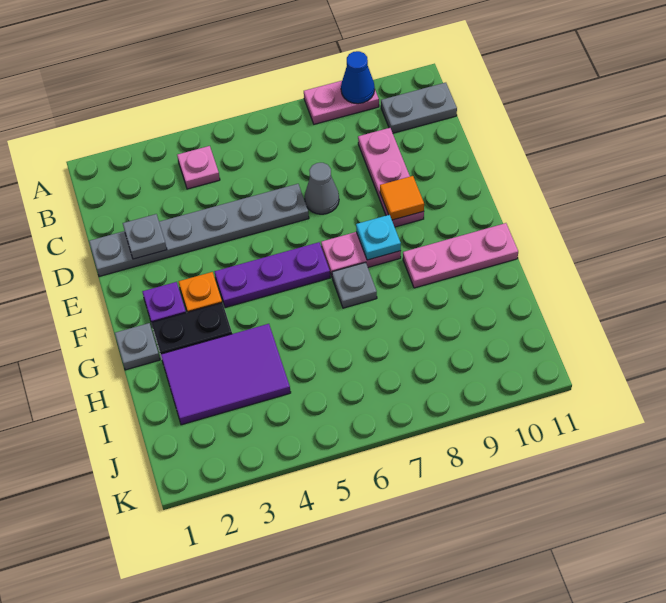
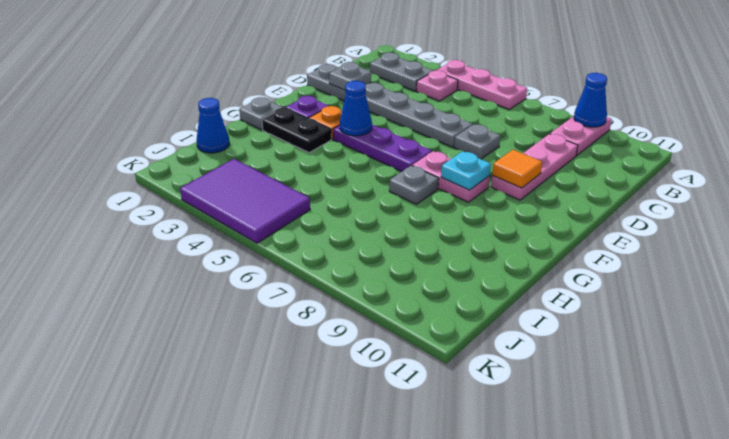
pink plate A8:A9 level 1 -> pink plate A9:B9 level 1
grey plate B10:B11 level 1 -> grey plate B2:B3 level 1
grey cone D7 level 1 -> grey plate D7 level 1
none -> blue cone F4 level 2
pink plate G9:G11 level 1 -> pink plate A4:A6 level 1
purple tile H2:I4 level 1 -> purple tile J3:K5 level 1
none -> blue cone I1 level 1

